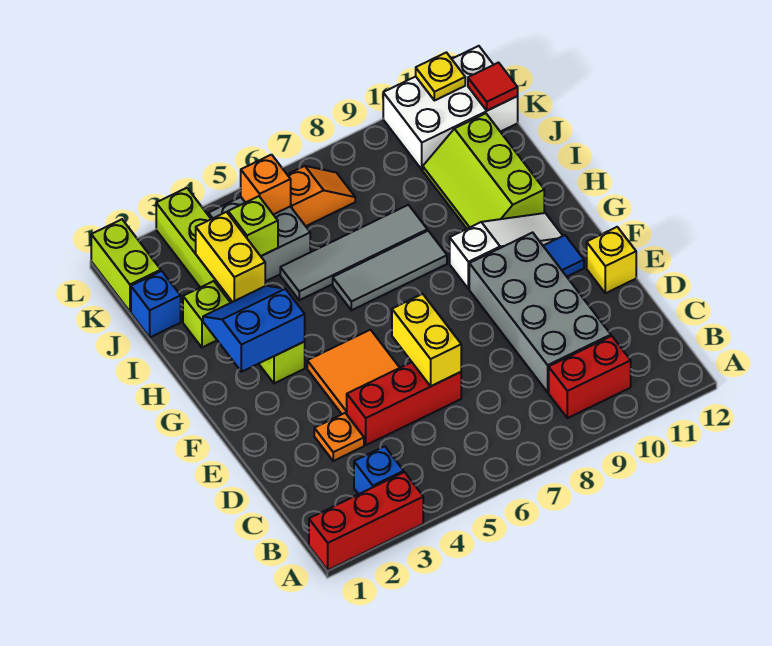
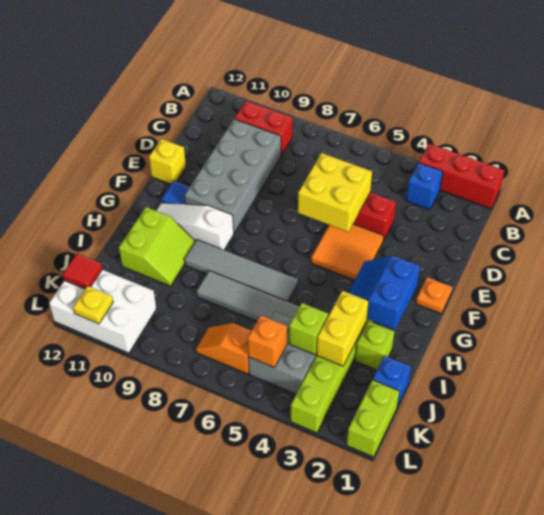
orange plate D3 level 1 -> orange plate F1 level 1
yellow brick D6:E6 level 2 -> yellow brick D5:E6 level 2
blue slope G2:H3 level 2 top G -> blue slope G2:H3 level 2 top 2
grey tile H6:H8 level 1 -> grey tile H6:H9 level 1
lime slope H10:J11 level 1 top 11 -> lime slope H10:I11 level 1 top 11

